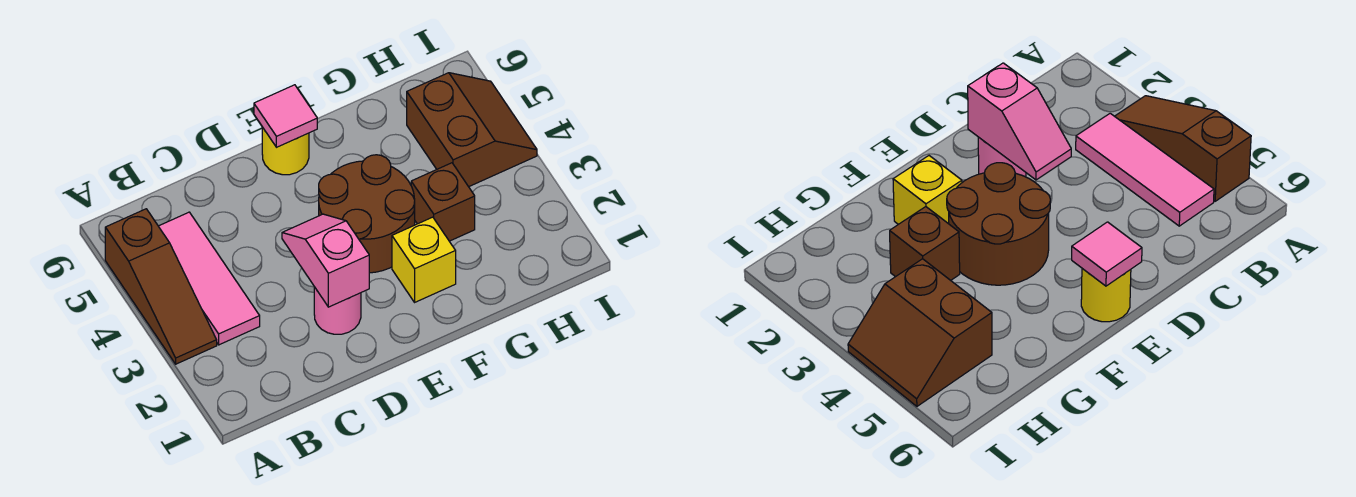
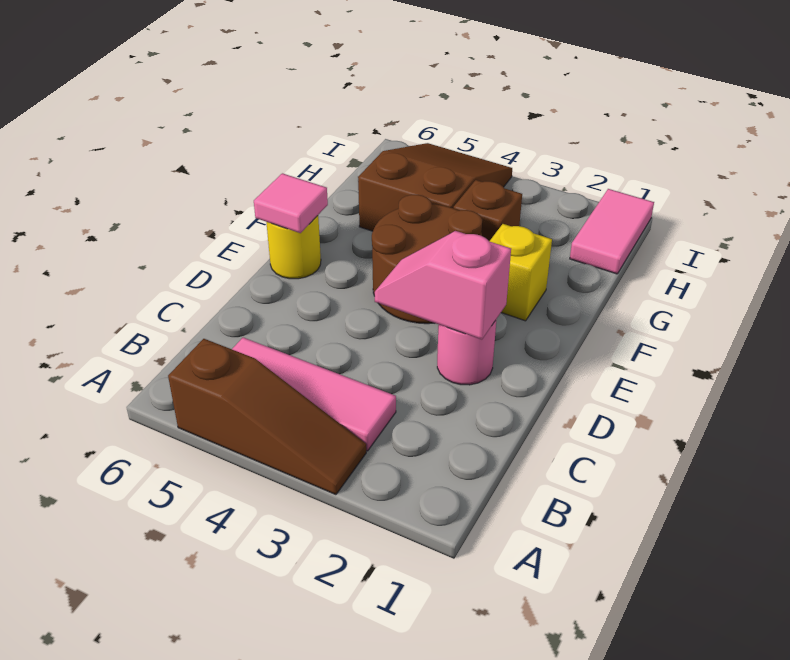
none -> pink tile H1:I1 level 1
brown slope H4:I5 level 1 top H -> brown slope G4:I5 level 1 top G

